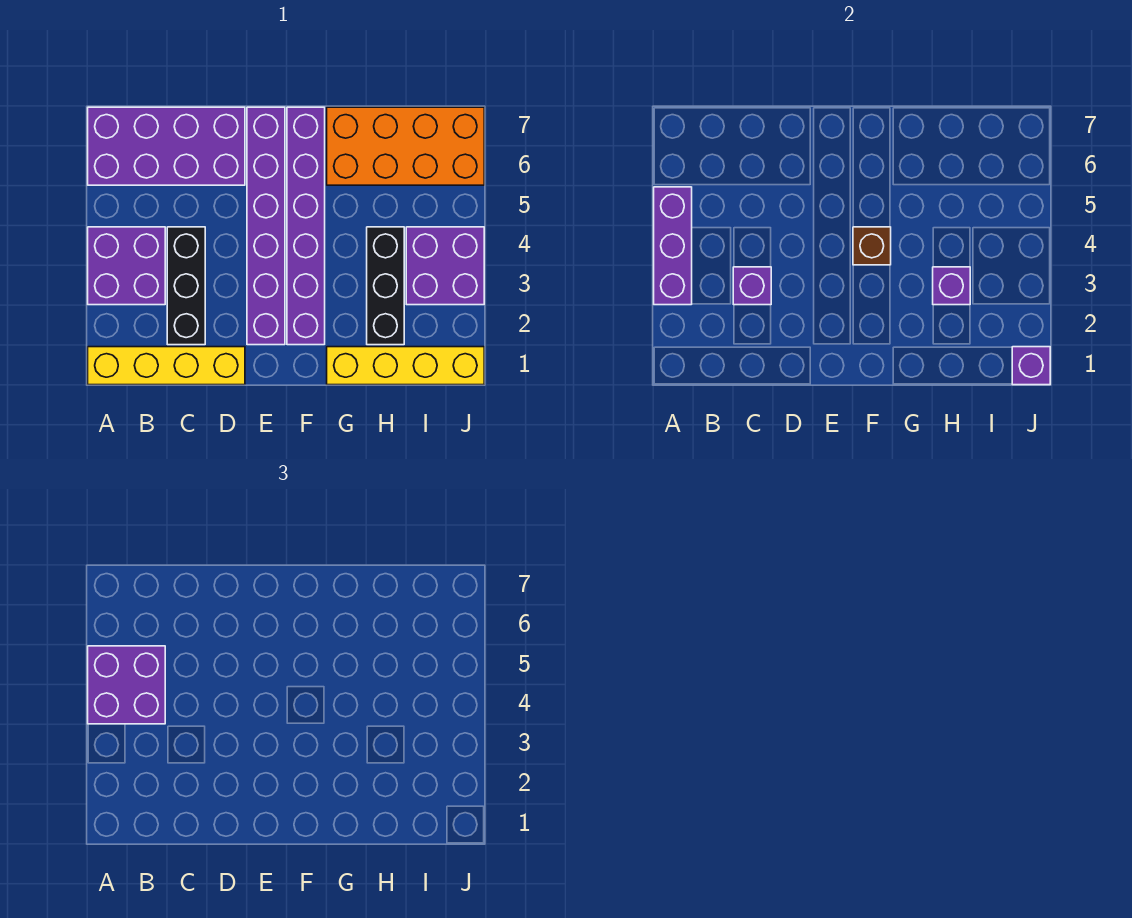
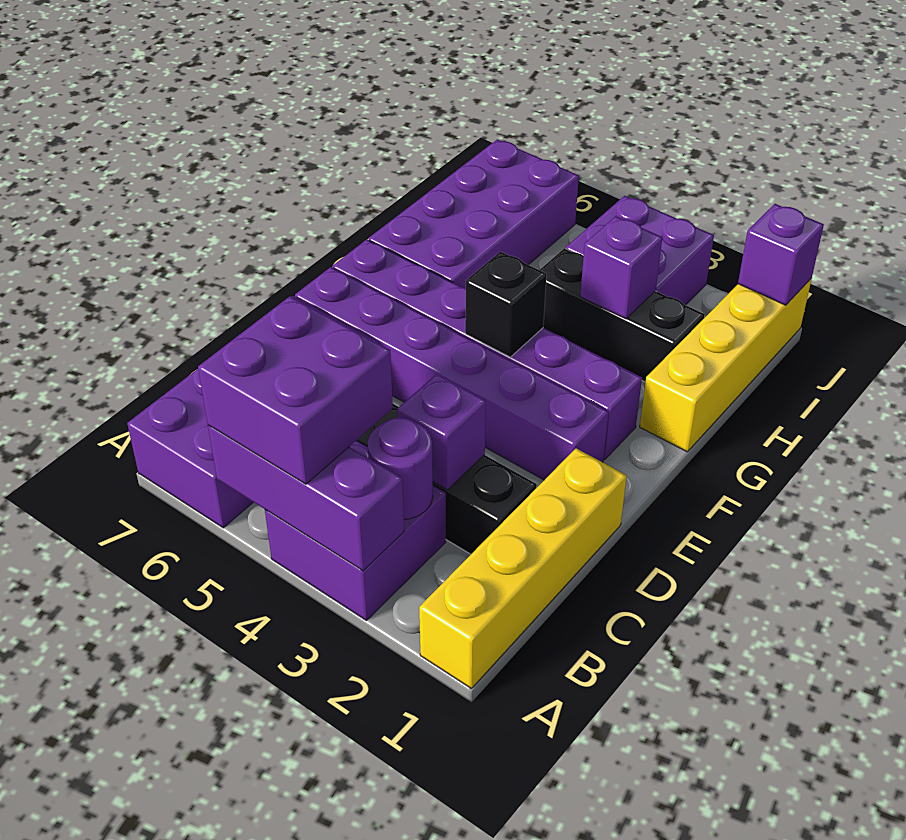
none -> purple round brick B3 level 2
brown brick F4 level 2 -> black brick F4 level 2
orange brick G6:J7 level 1 -> purple brick G6:J7 level 1

